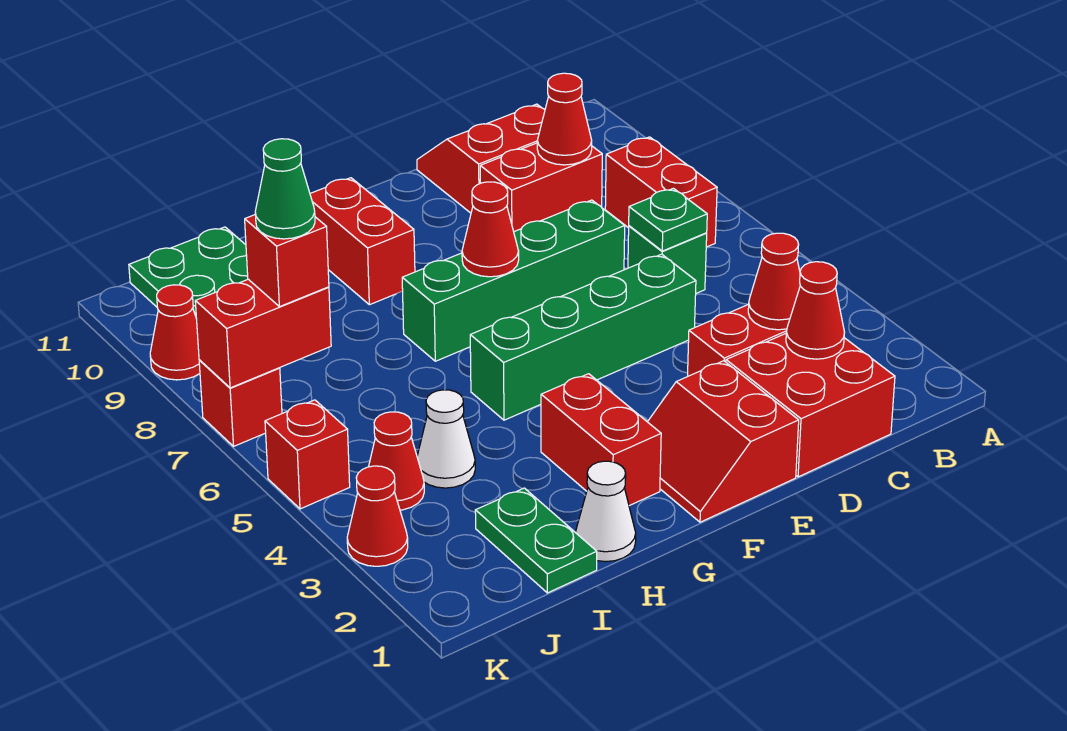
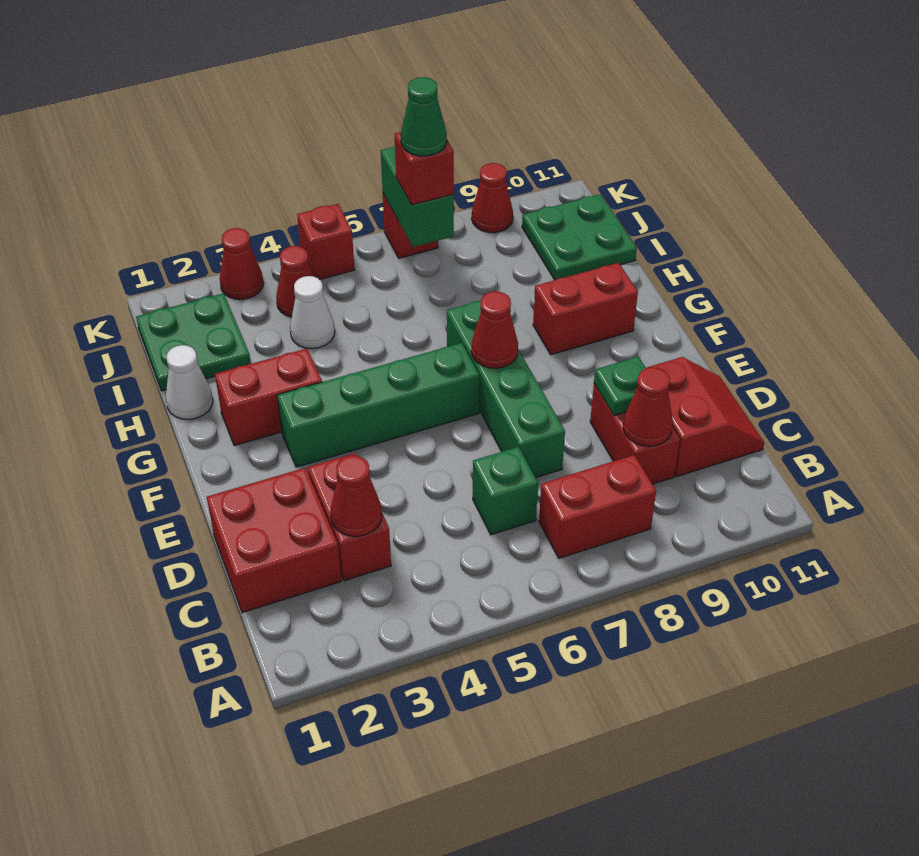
red cone C2 level 2 -> none
green plate C6 level 2 -> green plate D9 level 2
green brick D5:G5 level 1 -> green brick F3:F6 level 1
red slope E1:F2 level 1 top E -> none
green plate I1:I2 level 1 -> green plate I1:J2 level 1
red brick J7:K7 level 2 -> green brick J7:K7 level 2

